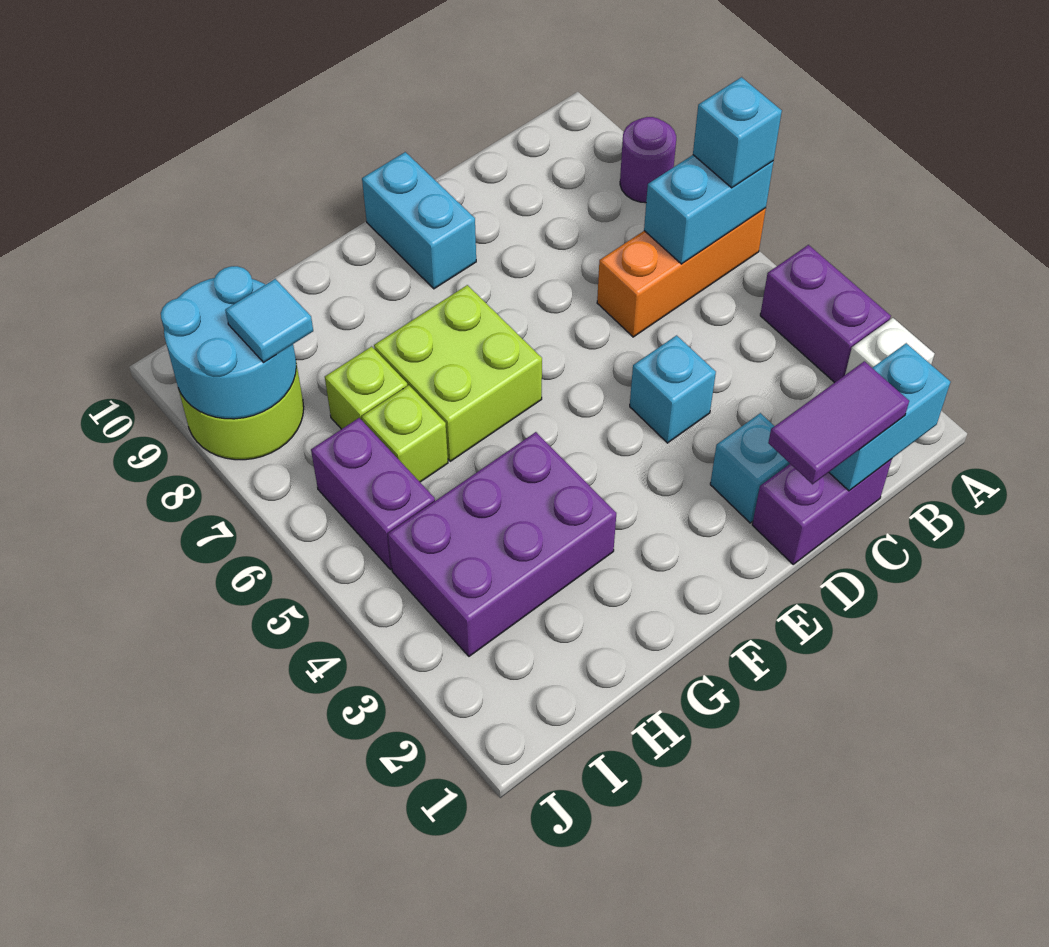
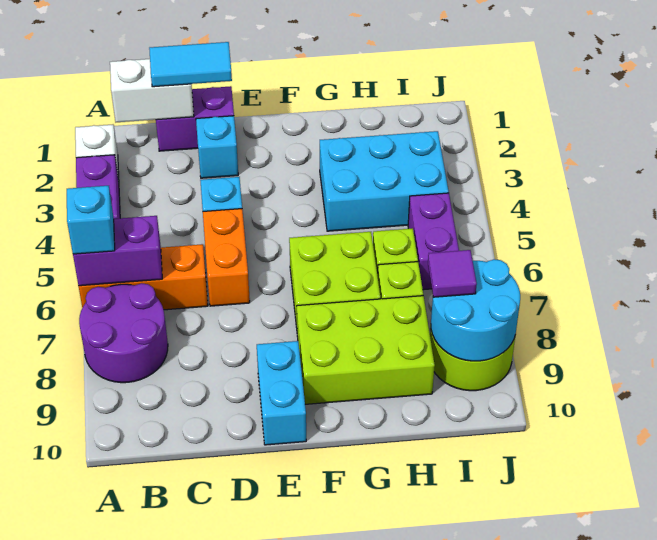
cyan brick A6:B6 level 2 -> purple brick A6:B6 level 2
purple round brick A8 level 1 -> purple round brick A7:B8 level 1
cyan brick B1:C1 level 2 -> white brick B1:C1 level 2
purple tile C1:D1 level 3 -> cyan tile C1:D1 level 3
none -> orange brick D5:D6 level 1
none -> lime brick F8:H9 level 1
purple brick G3:I4 level 1 -> cyan brick G3:I4 level 1
cyan tile I8 level 3 -> purple tile I8 level 3

